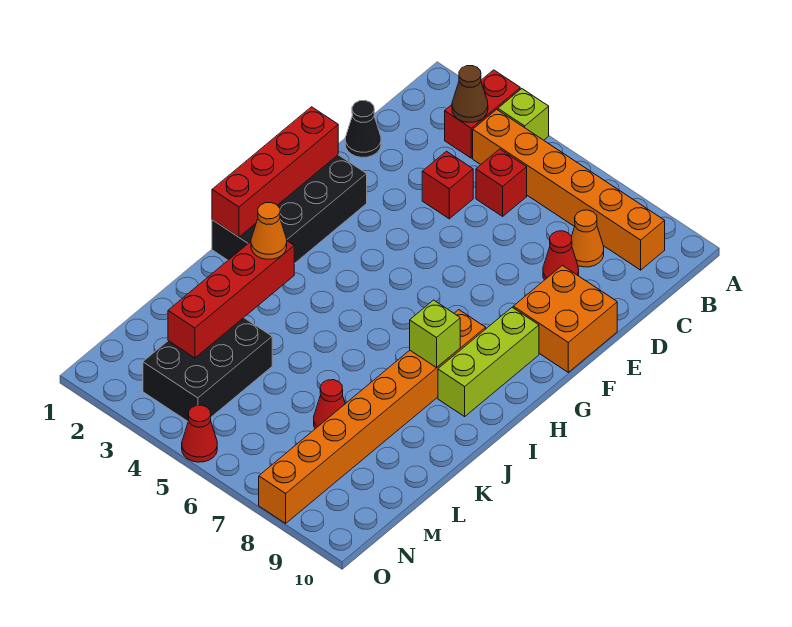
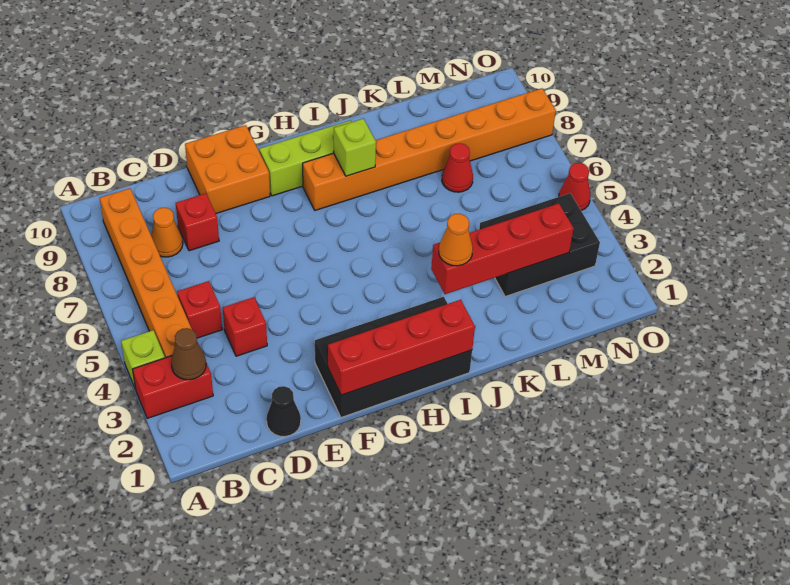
red cone D8 level 1 -> red brick D8 level 1

